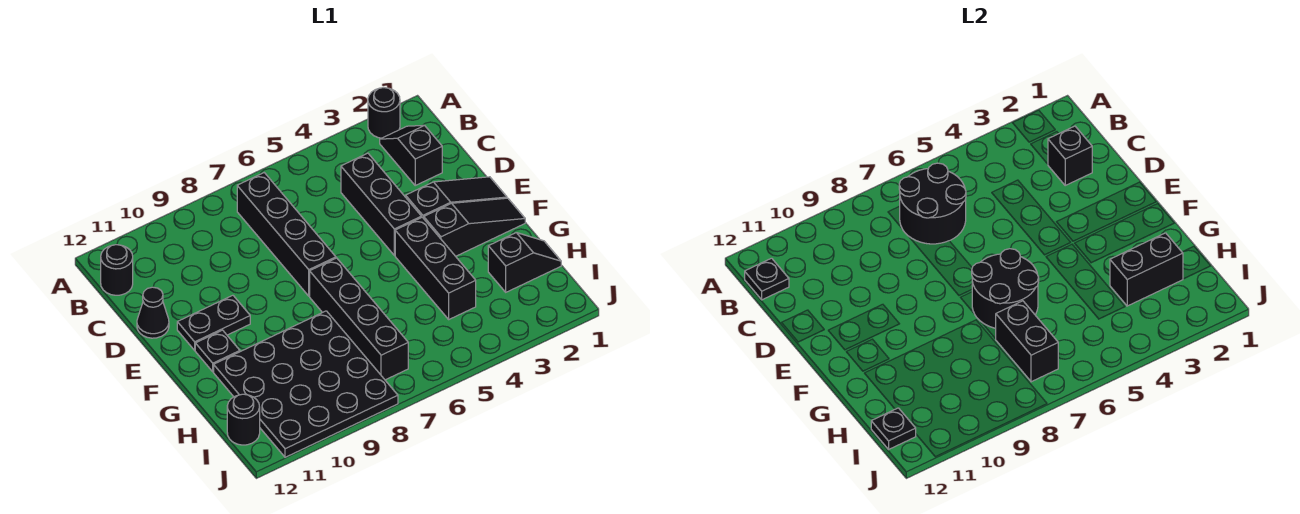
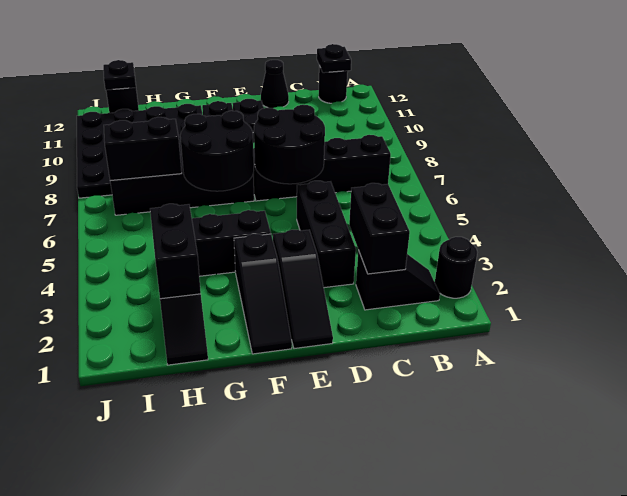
black round brick B6:C7 level 2 -> black round brick D6:E7 level 2
black brick C2 level 2 -> black brick C2:C3 level 2
black brick C4:E4 level 1 -> black brick D3:D5 level 1

